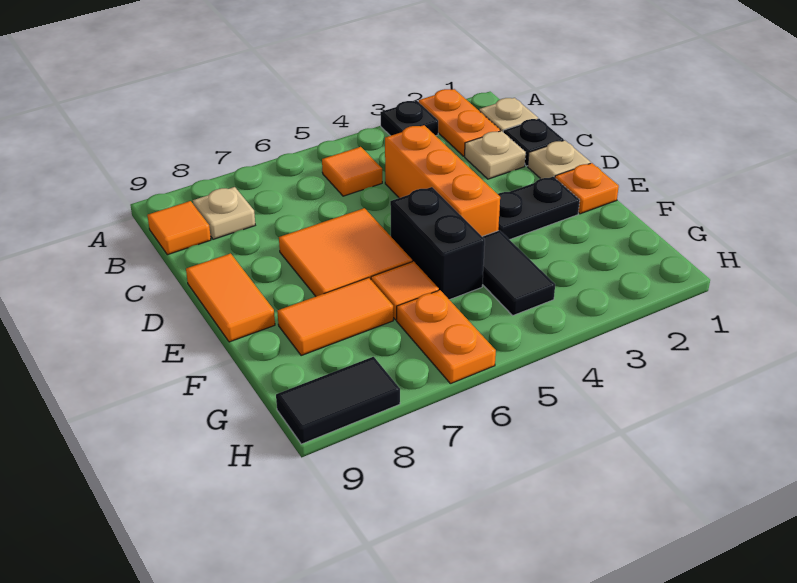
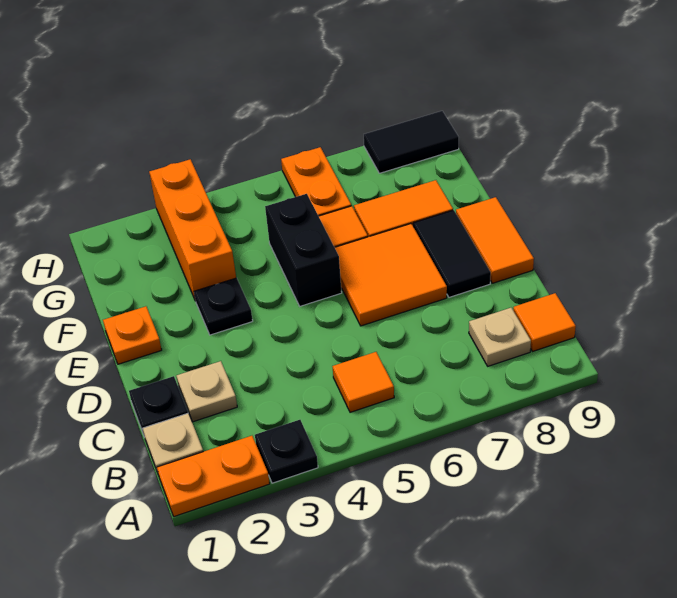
orange plate A2:B2 level 1 -> orange plate A1:A2 level 1
orange brick C4:E4 level 1 -> orange brick F3:H3 level 1
tan plate D1 level 1 -> none
black plate E2:E3 level 1 -> black plate E3 level 1
black tile F4:G4 level 1 -> black tile D8:E8 level 1

